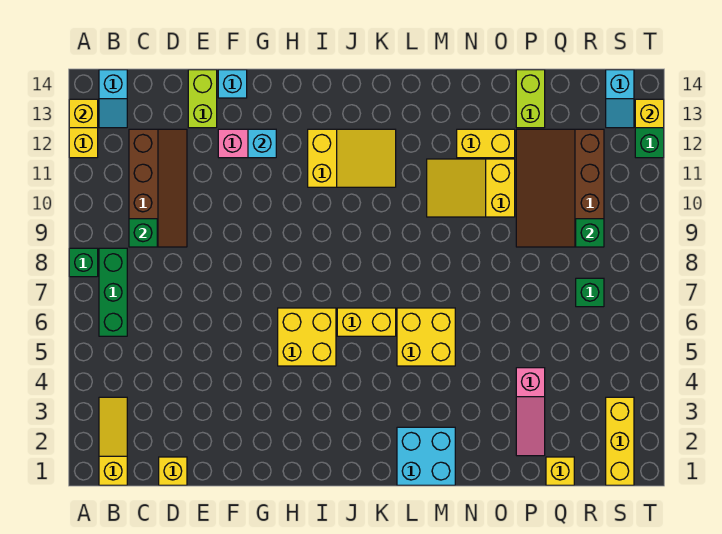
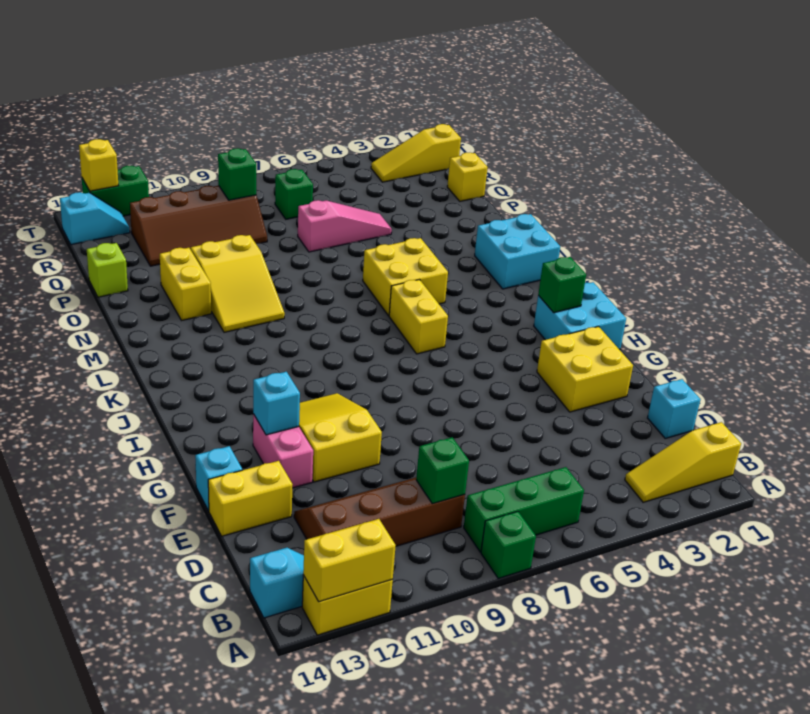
yellow brick A13 level 2 -> yellow brick A12:A13 level 2
yellow brick D1 level 1 -> cyan brick D1 level 1
lime brick E13:E14 level 1 -> yellow brick E13:E14 level 1
none -> cyan brick H1:I2 level 1
yellow brick H5:I6 level 1 -> yellow brick F2:G3 level 1
none -> green brick I2 level 2
yellow slope I11:K12 level 1 top I -> yellow slope F10:H11 level 1 top F
pink slope P2:P4 level 1 top 4 -> pink slope P5:P7 level 1 top 7
brown slope P9:R12 level 1 top R -> brown slope Q9:R12 level 1 top R
lime brick P13:P14 level 1 -> lime brick P14 level 1
yellow brick S1:S3 level 1 -> yellow slope S1:S3 level 1 top 1

